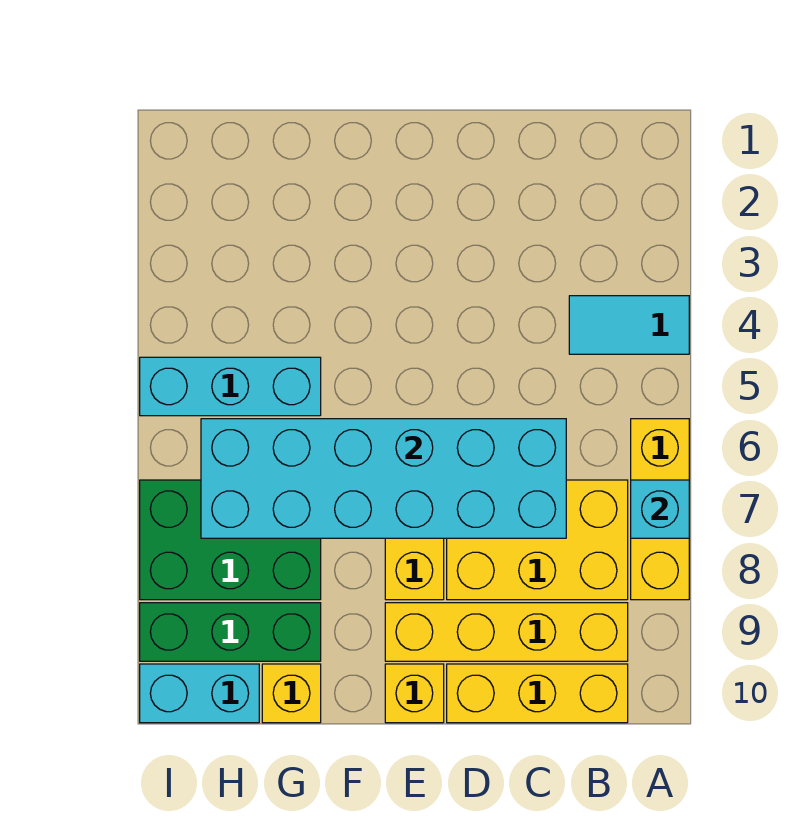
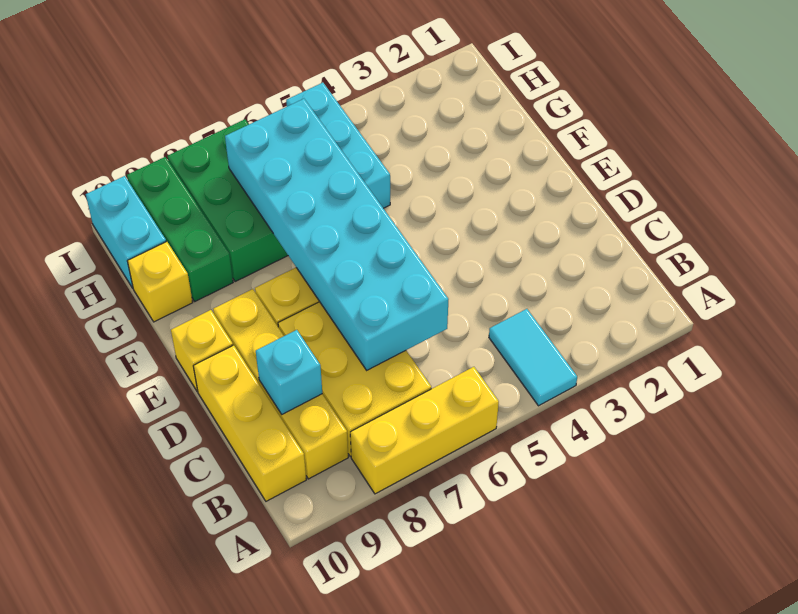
cyan brick A7 level 2 -> cyan brick C9 level 2

